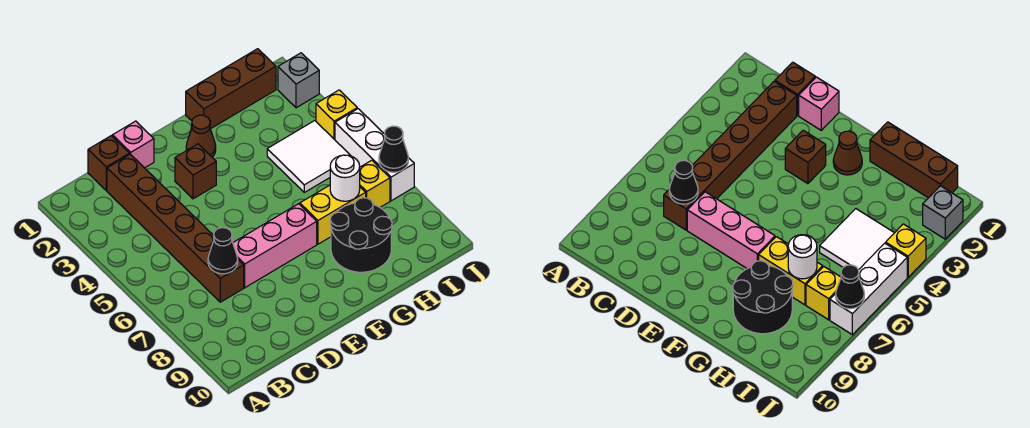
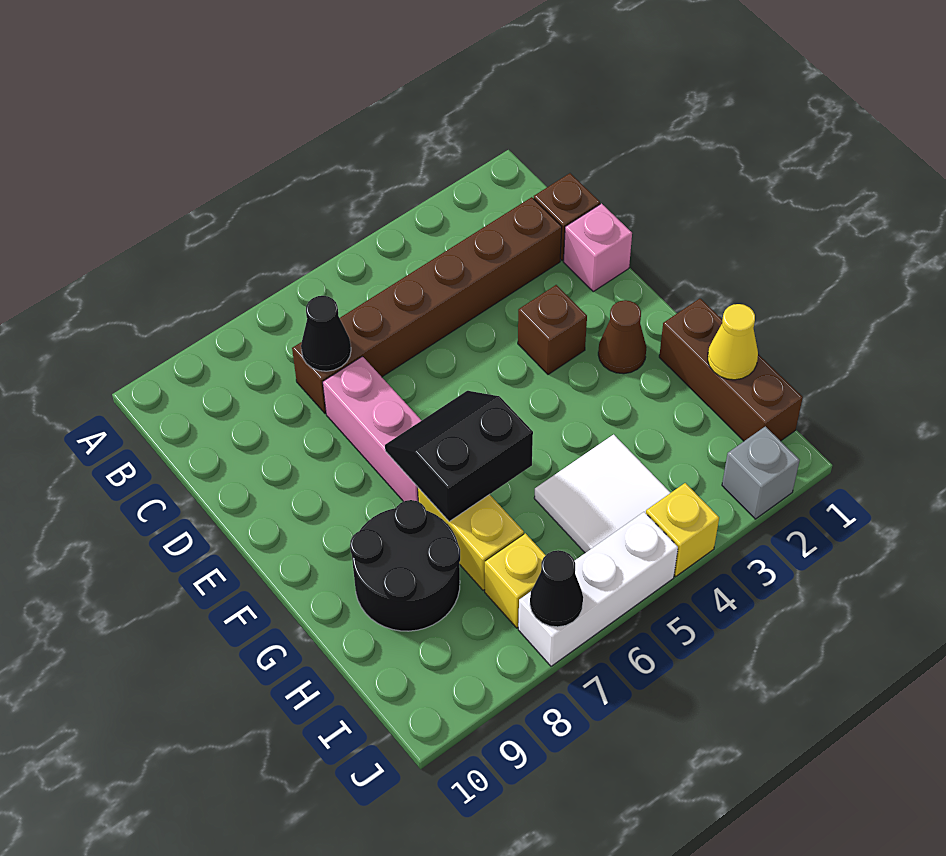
none -> black slope F6:G7 level 2 top G
none -> yellow cone H1 level 2
white round brick H7 level 2 -> none

